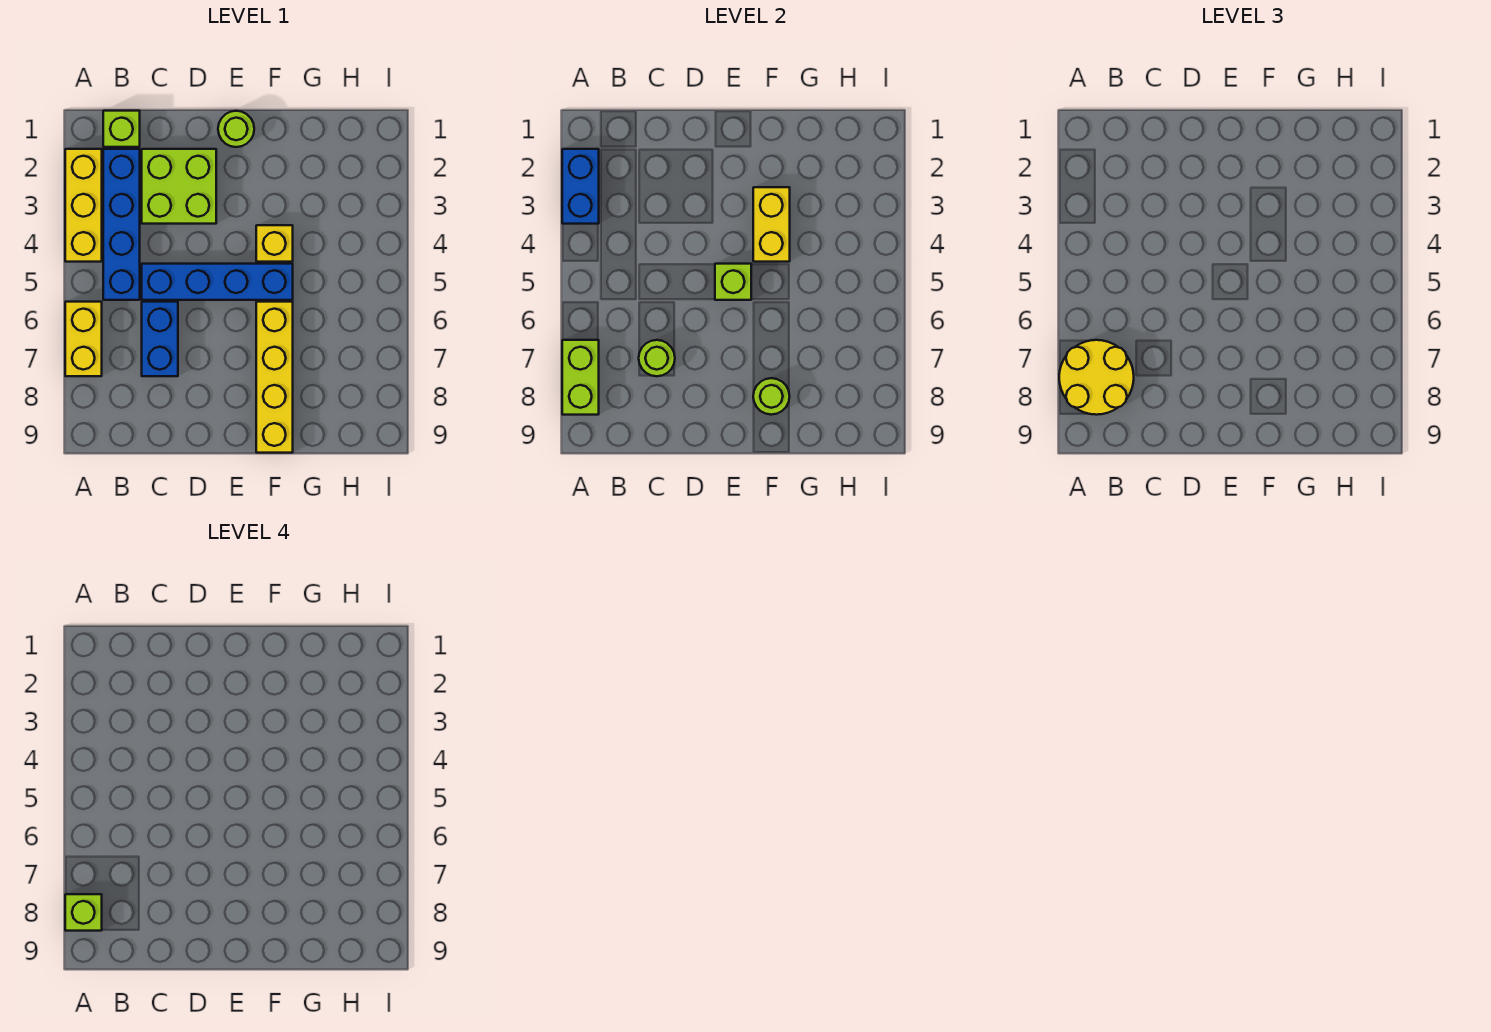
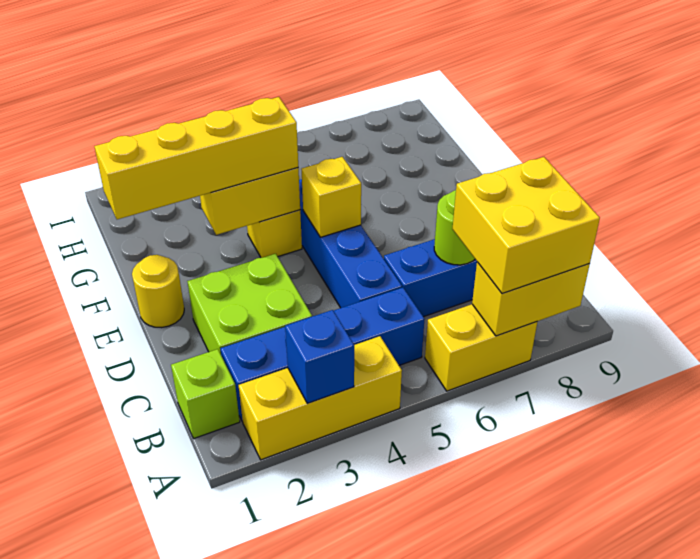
blue brick A2:A3 level 2 -> blue brick A3 level 2
lime brick A7:A8 level 2 -> yellow brick A7:A8 level 2
yellow round brick A7:B8 level 3 -> yellow brick A7:B8 level 3
lime brick A8 level 4 -> none
lime round brick E1 level 1 -> yellow round brick E1 level 1
lime brick E5 level 2 -> yellow brick E5 level 2
yellow brick F6:F9 level 1 -> yellow brick F1:F4 level 3
lime round brick F8 level 2 -> none

